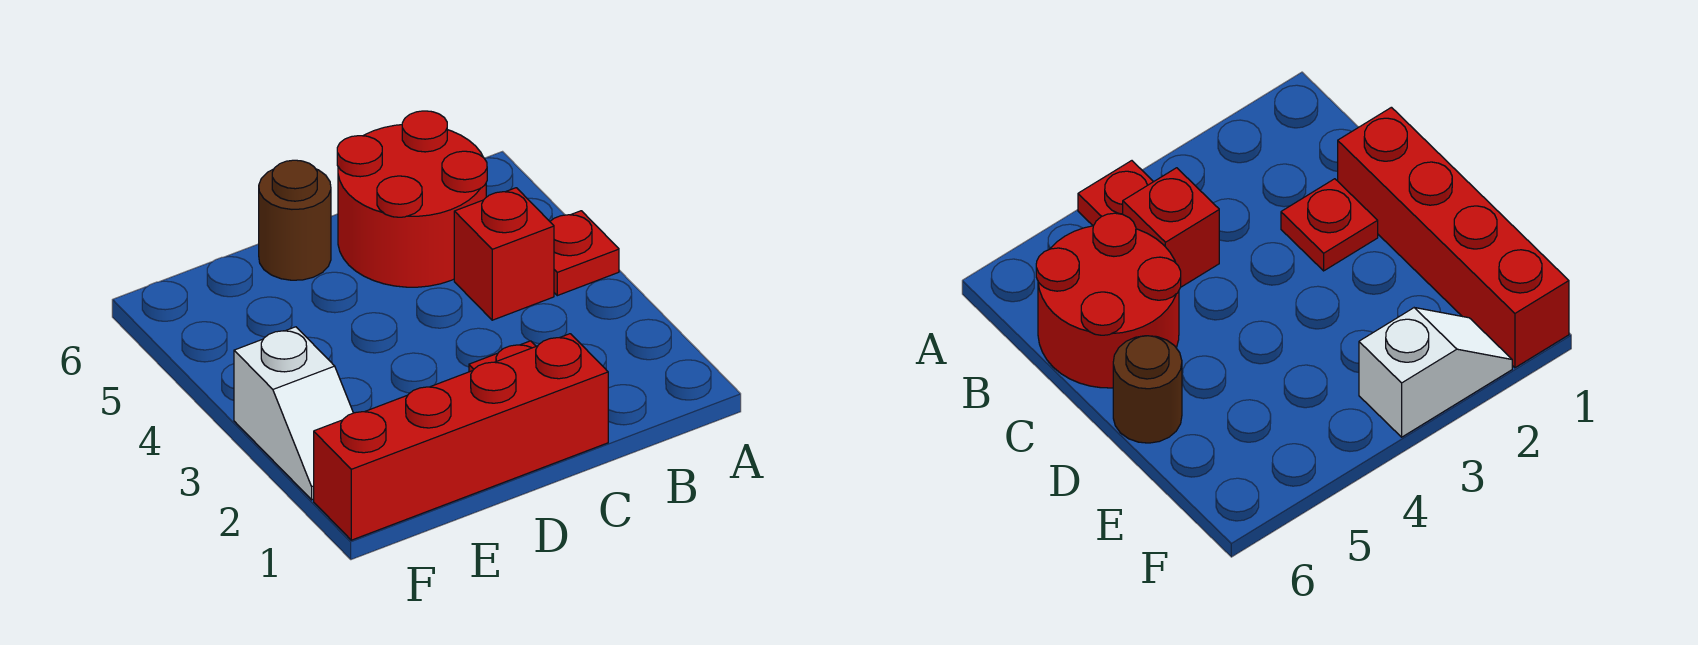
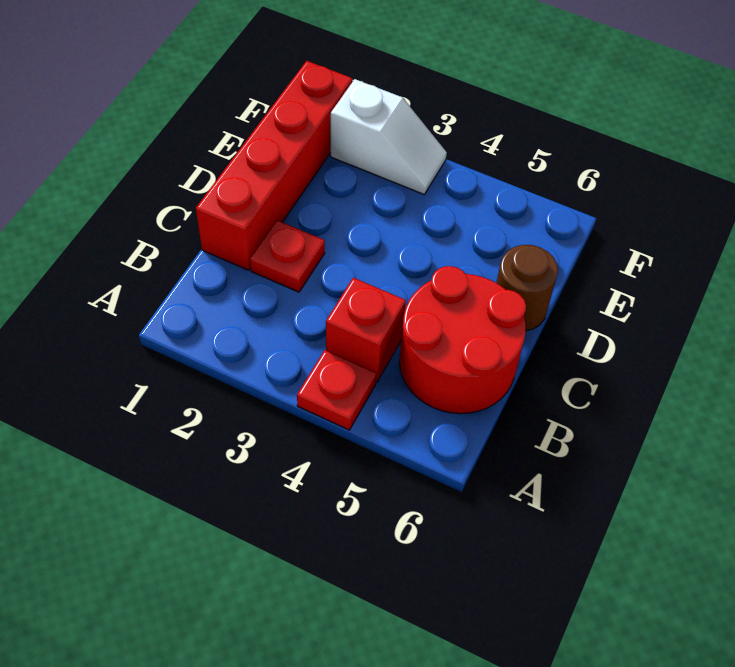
white slope F2:F3 level 1 top 3 -> white slope F2:F3 level 1 top 2

